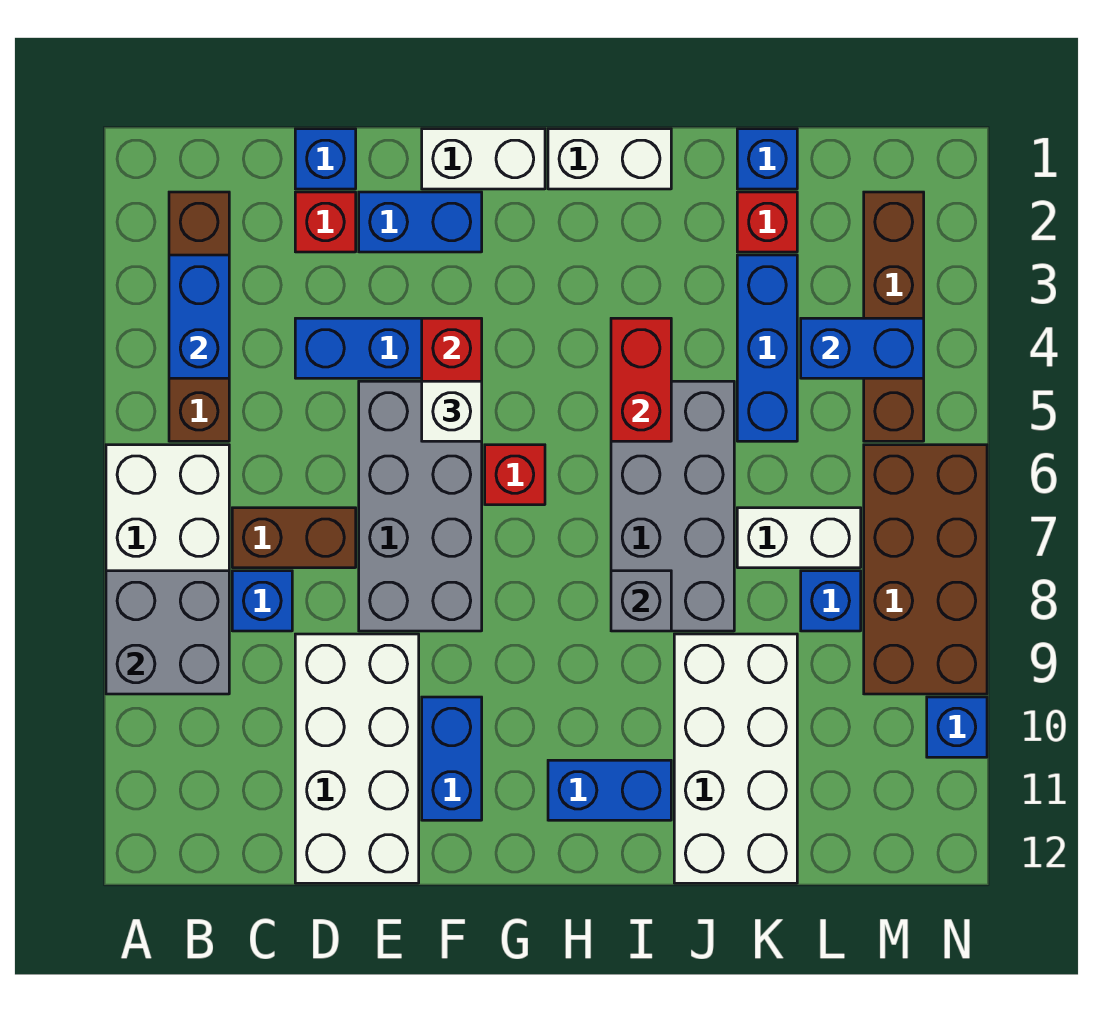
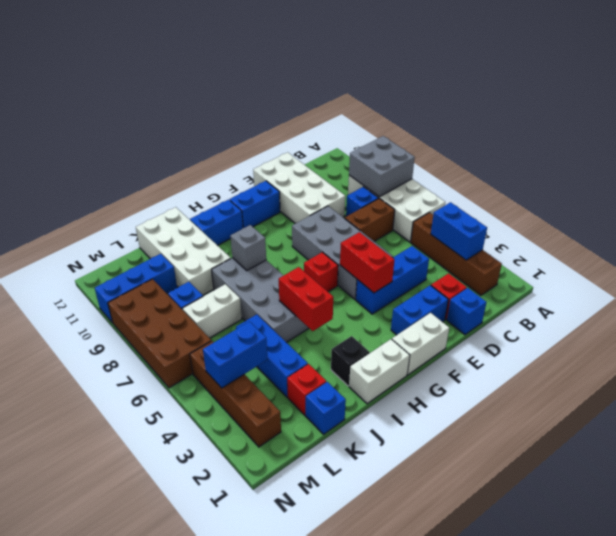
white brick F5 level 3 -> none
blue brick F10:F11 level 1 -> blue brick F11:G11 level 1
none -> black brick I2 level 1
blue brick N10 level 1 -> blue brick L10:N10 level 1

